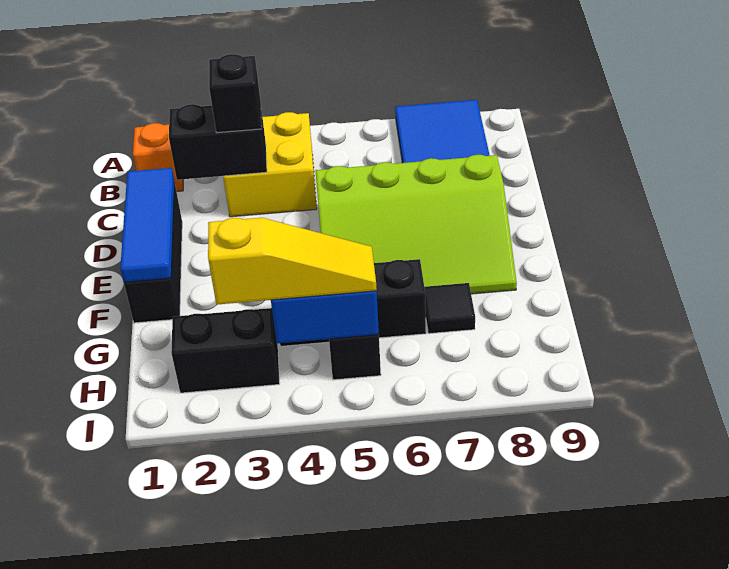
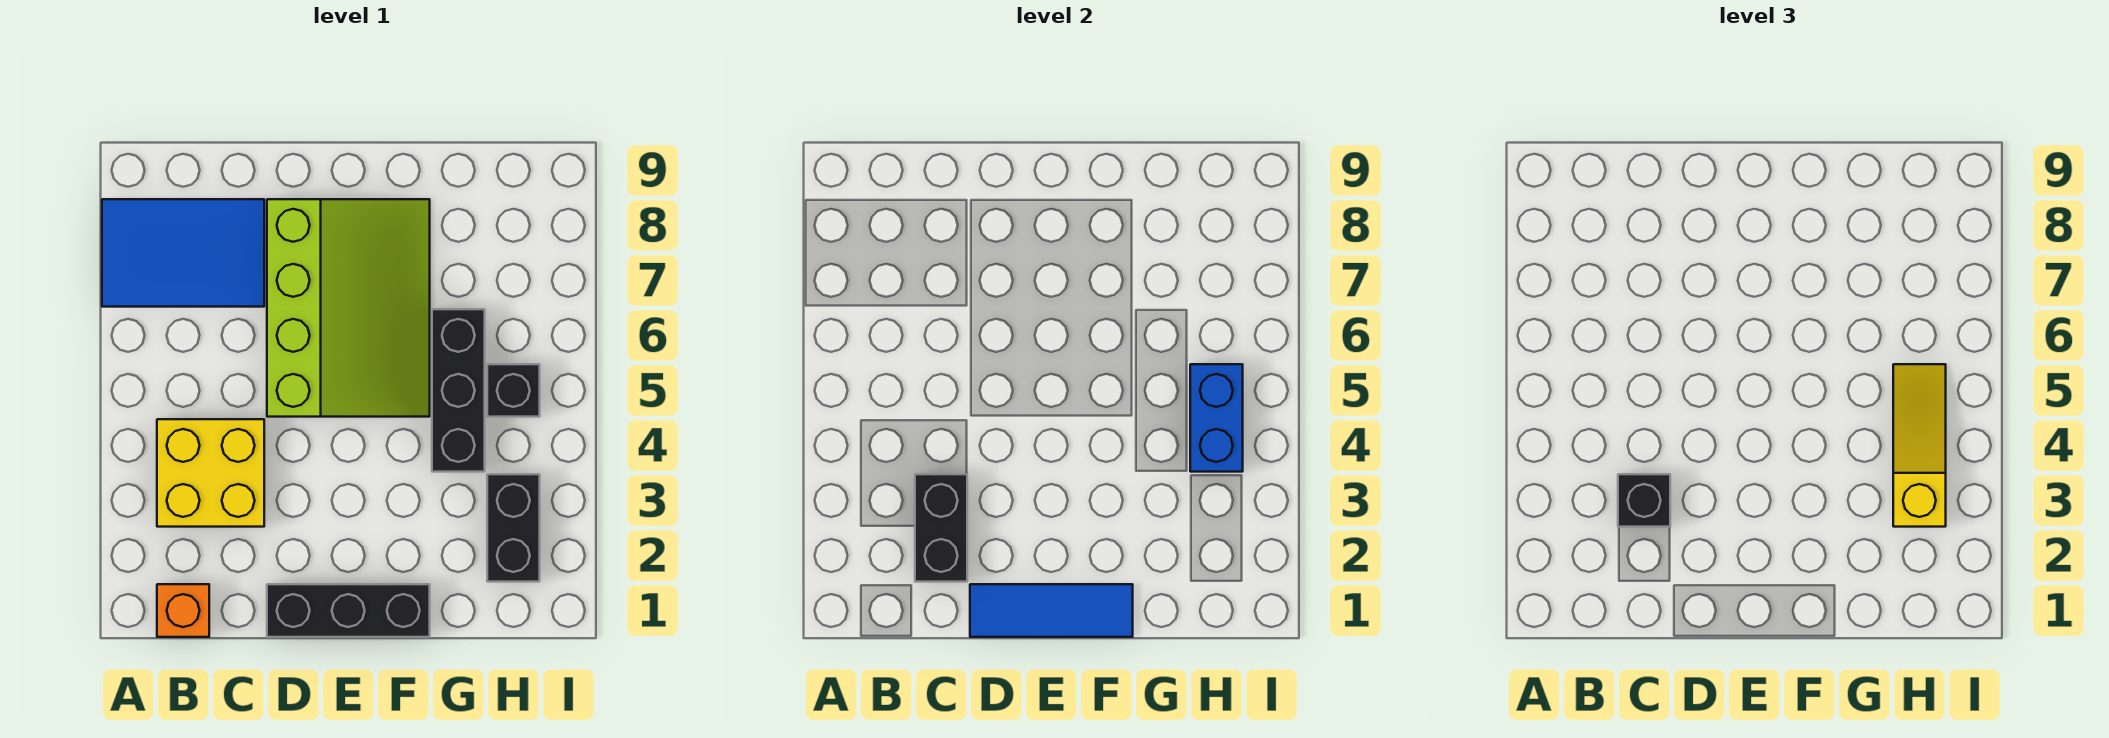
black tile G7 level 1 -> none

